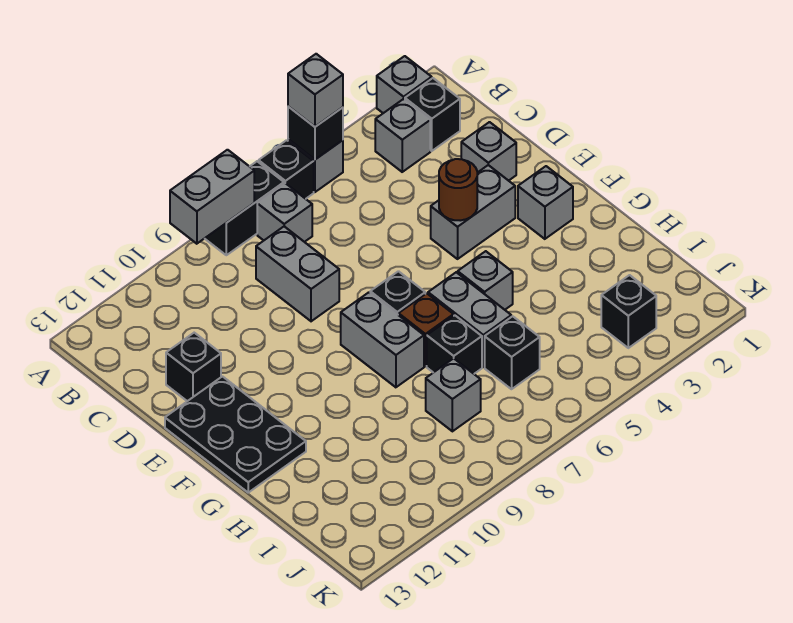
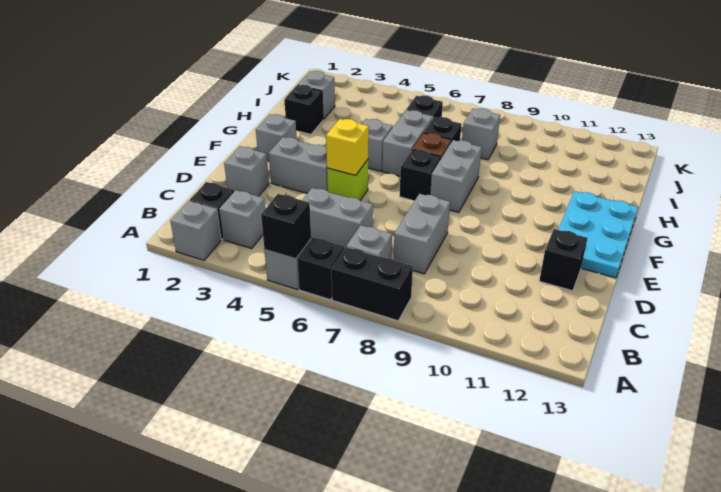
grey brick A5 level 3 -> grey brick I2 level 1
grey brick A8:A9 level 2 -> grey brick C5:C6 level 1
brown round brick E4 level 2 -> none
none -> lime brick E5 level 1
none -> yellow brick E5 level 2
black plate E12:G13 level 1 -> cyan plate E12:G13 level 1
black brick J3 level 1 -> black brick H2 level 1

